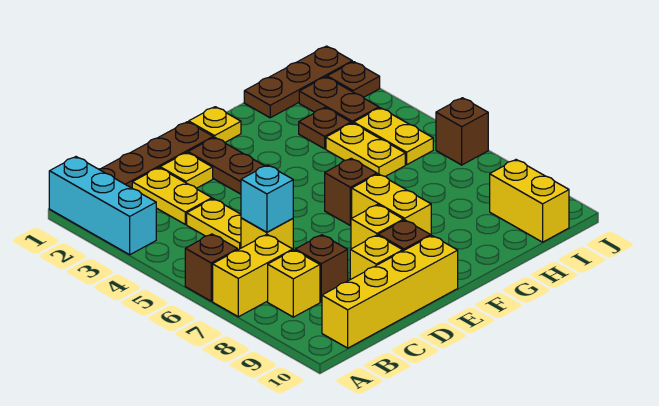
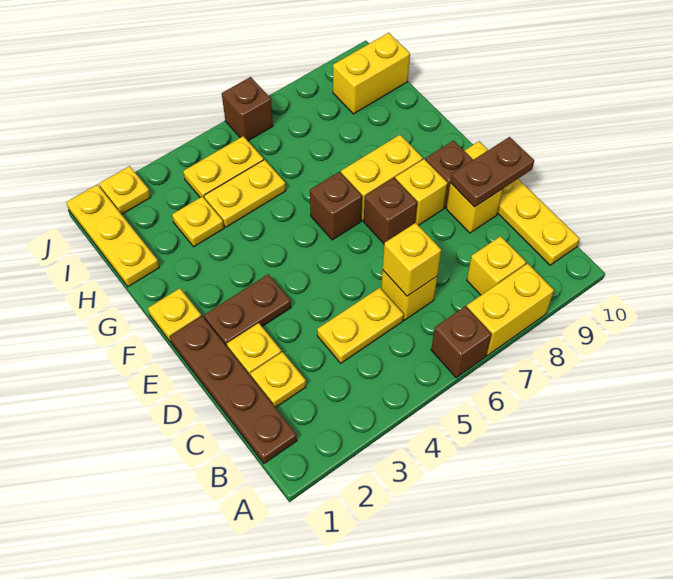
cyan brick A1:A3 level 1 -> none
yellow brick A7:B7 level 1 -> yellow brick A7:A8 level 1
yellow brick B10:E10 level 1 -> yellow plate B10:E10 level 1
yellow plate C2:C3 level 1 -> yellow plate C2 level 1
cyan brick C6 level 2 -> yellow brick C6 level 2
brown brick C8 level 1 -> brown brick E7 level 1
brown plate H1:J1 level 1 -> yellow plate H1:J1 level 1
brown plate H3 level 1 -> yellow plate H3 level 1
brown plate I2:I3 level 1 -> brown plate D9:D10 level 2
brown plate J2 level 1 -> yellow plate J2 level 1

